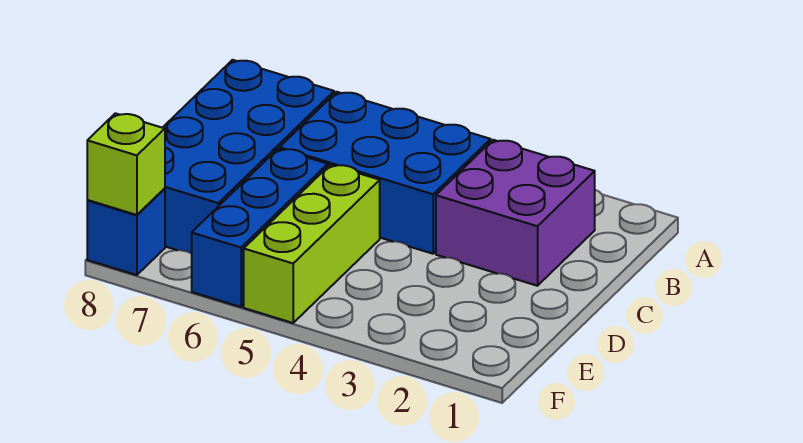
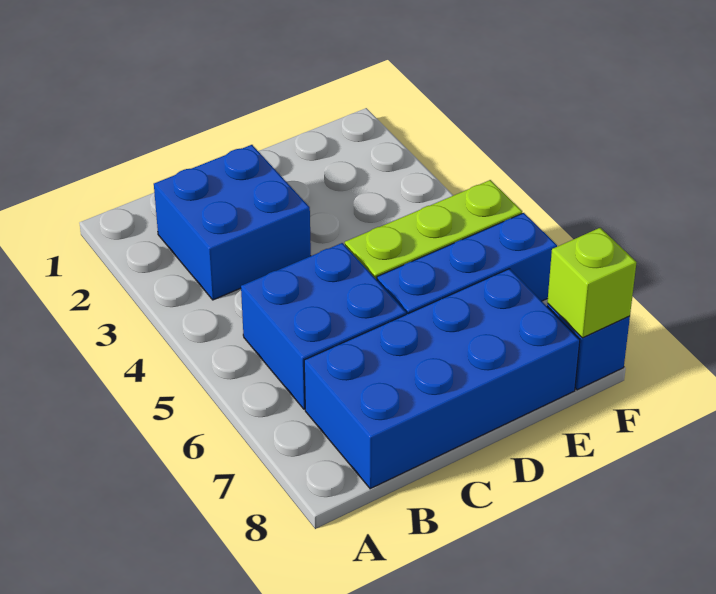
purple brick B2:C3 level 1 -> blue brick B2:C3 level 1
blue brick B4:C6 level 1 -> blue brick B5:C6 level 1

